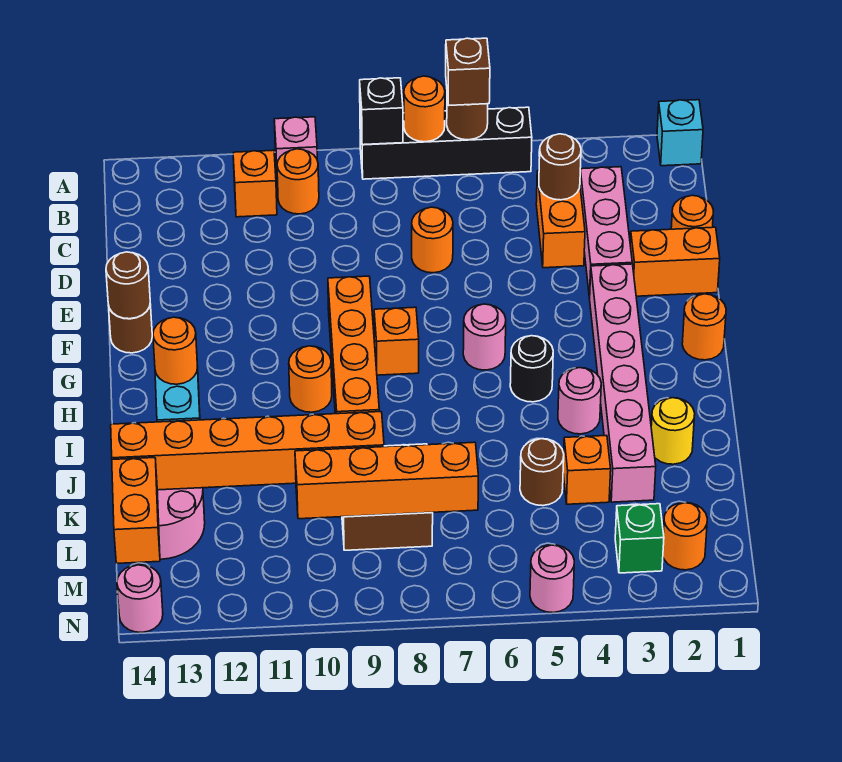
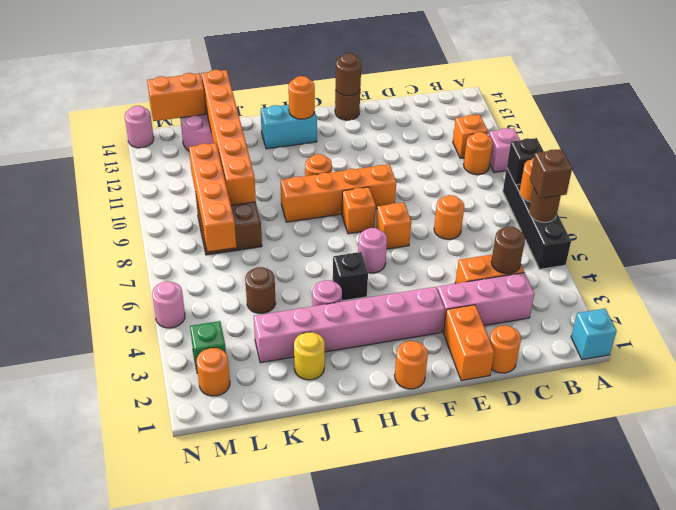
black round brick H5 level 1 -> black brick H5 level 1
orange brick K4 level 1 -> orange brick F7 level 1

